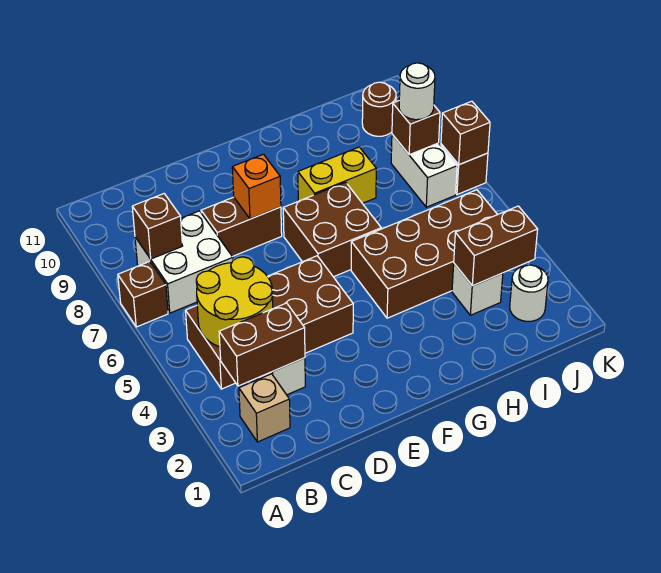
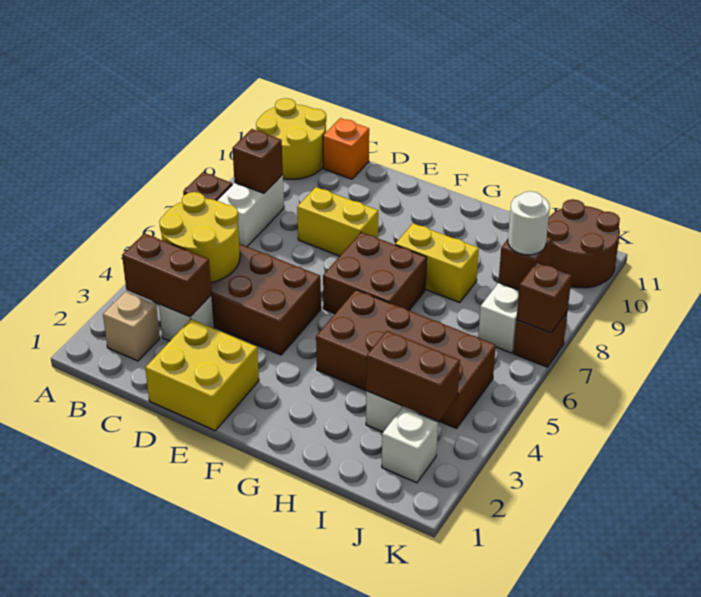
none -> yellow round brick A10:B11 level 1
white brick B7:C8 level 1 -> white brick B7:B8 level 1
none -> yellow brick D1:E2 level 1
brown brick D8:E8 level 1 -> yellow brick D8:E8 level 1
orange brick E8 level 2 -> orange brick C11 level 1
white round brick J2 level 1 -> white brick J2 level 1
brown round brick J10 level 1 -> brown round brick J10:K11 level 1

